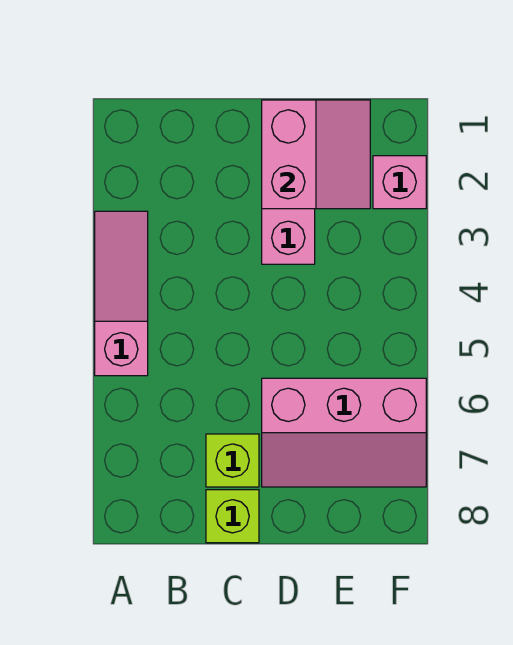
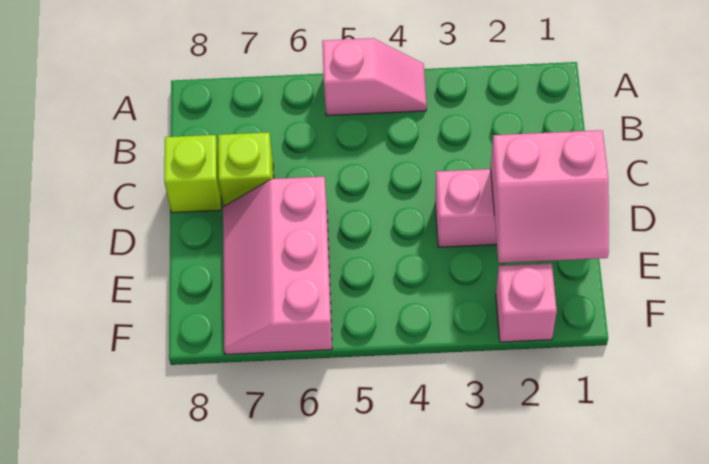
pink slope A3:A5 level 1 top 5 -> pink slope A4:A5 level 1 top 5

